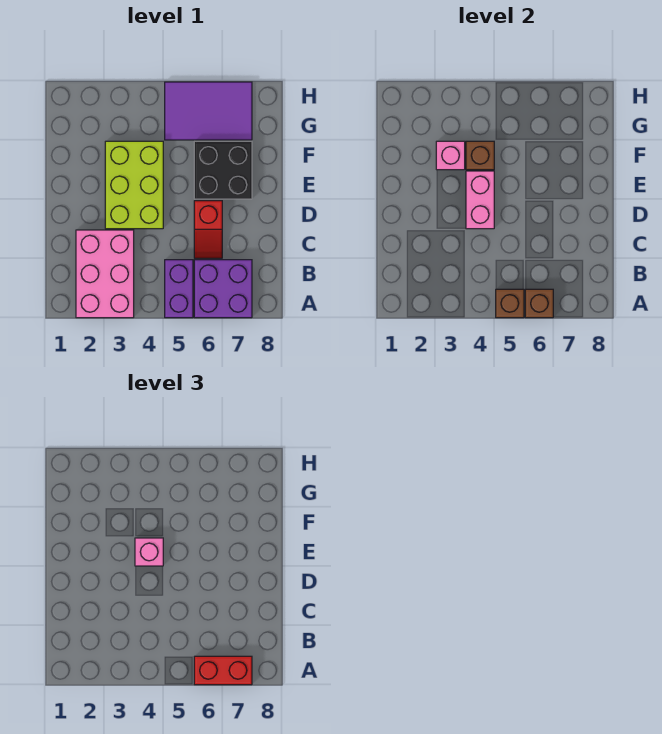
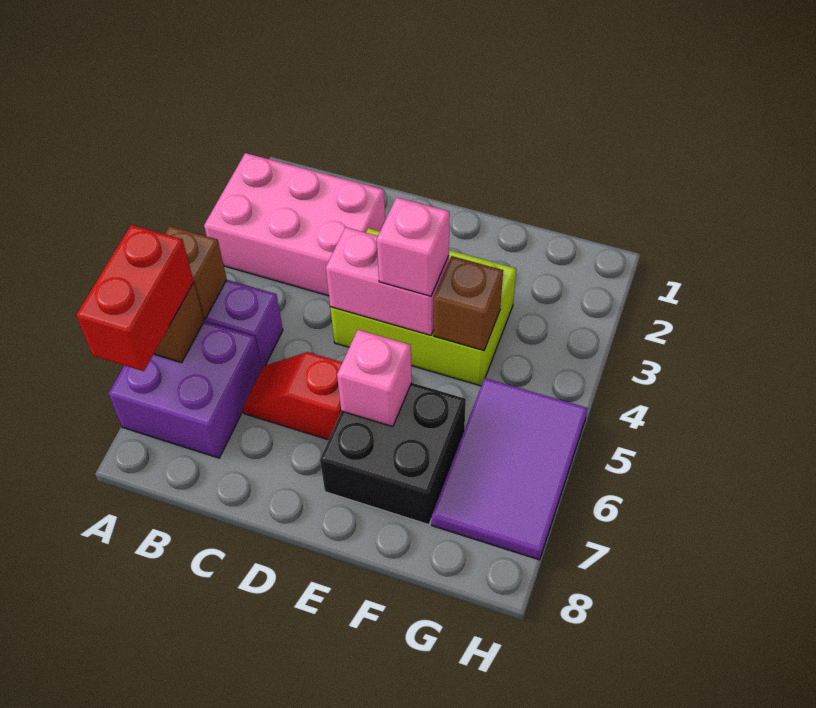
pink brick F3 level 2 -> pink brick E6 level 2

